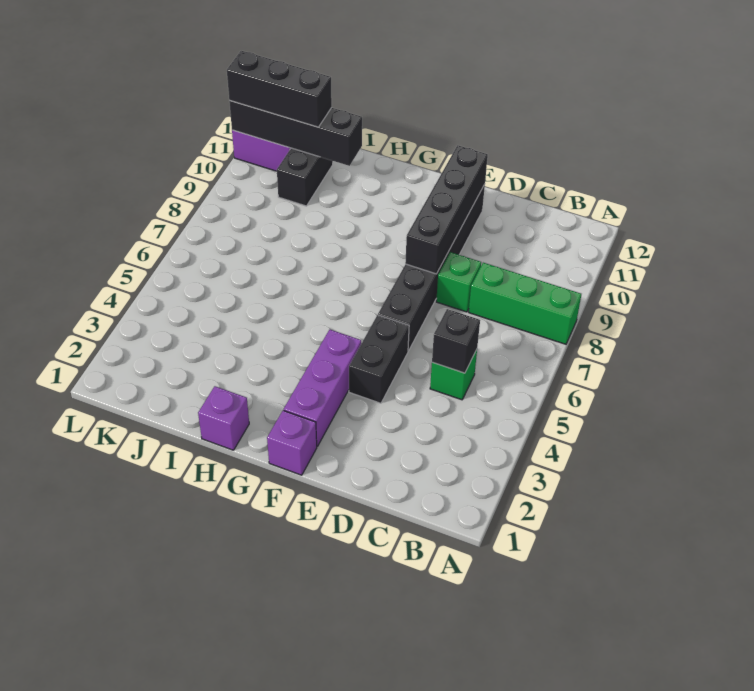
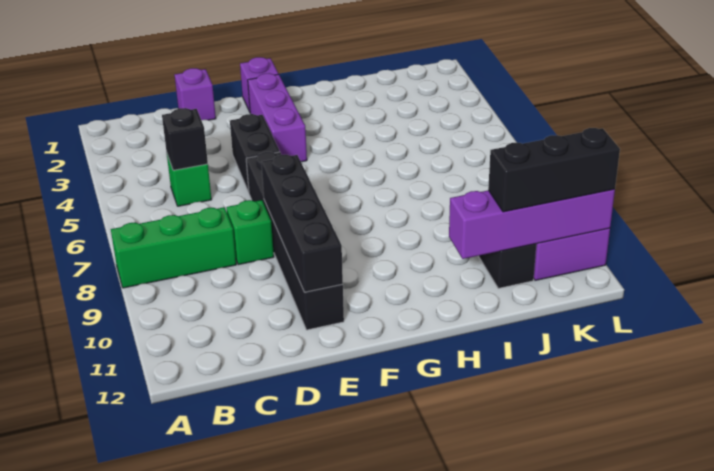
purple brick H1 level 1 -> purple brick D1 level 1
black brick I11:L11 level 2 -> purple brick I11:L11 level 2

